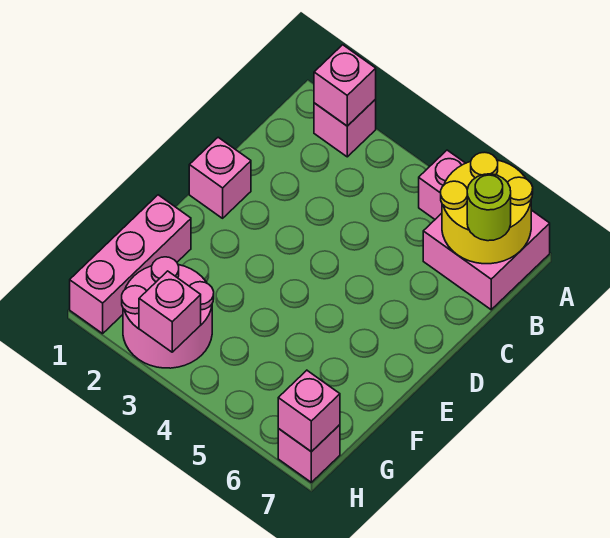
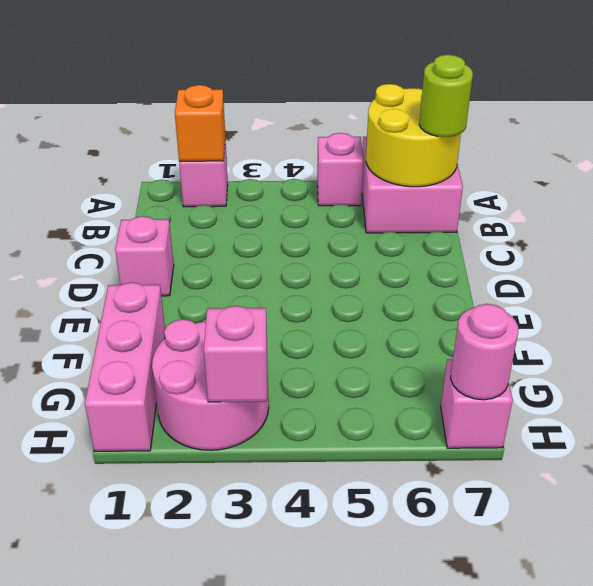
pink brick A2 level 2 -> orange brick A2 level 2
pink brick H7 level 2 -> pink round brick H7 level 2

